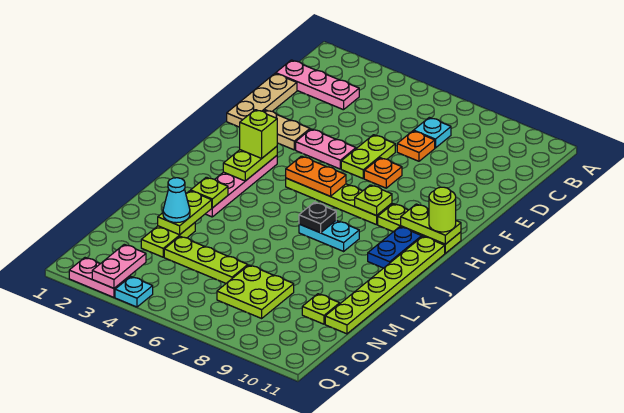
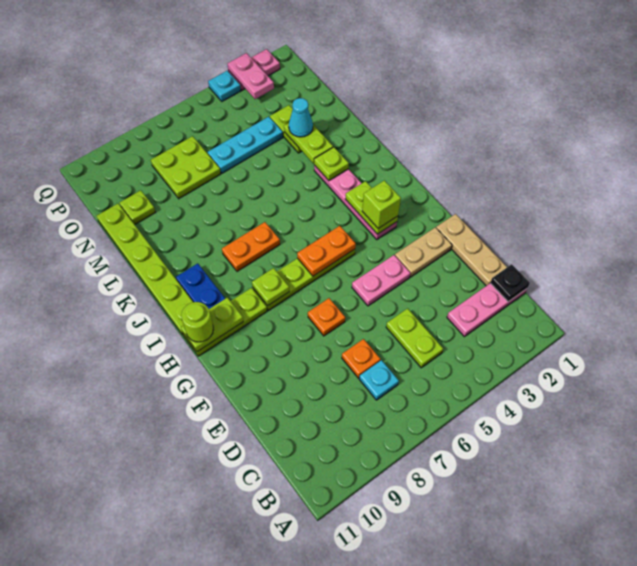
lime plate E6:F6 level 1 -> lime plate C5:D5 level 1
cyan plate J7:J8 level 1 -> orange plate J7:J8 level 1
black plate J7 level 2 -> black plate C1 level 2
lime plate N4:N6 level 1 -> cyan plate N4:N6 level 1

